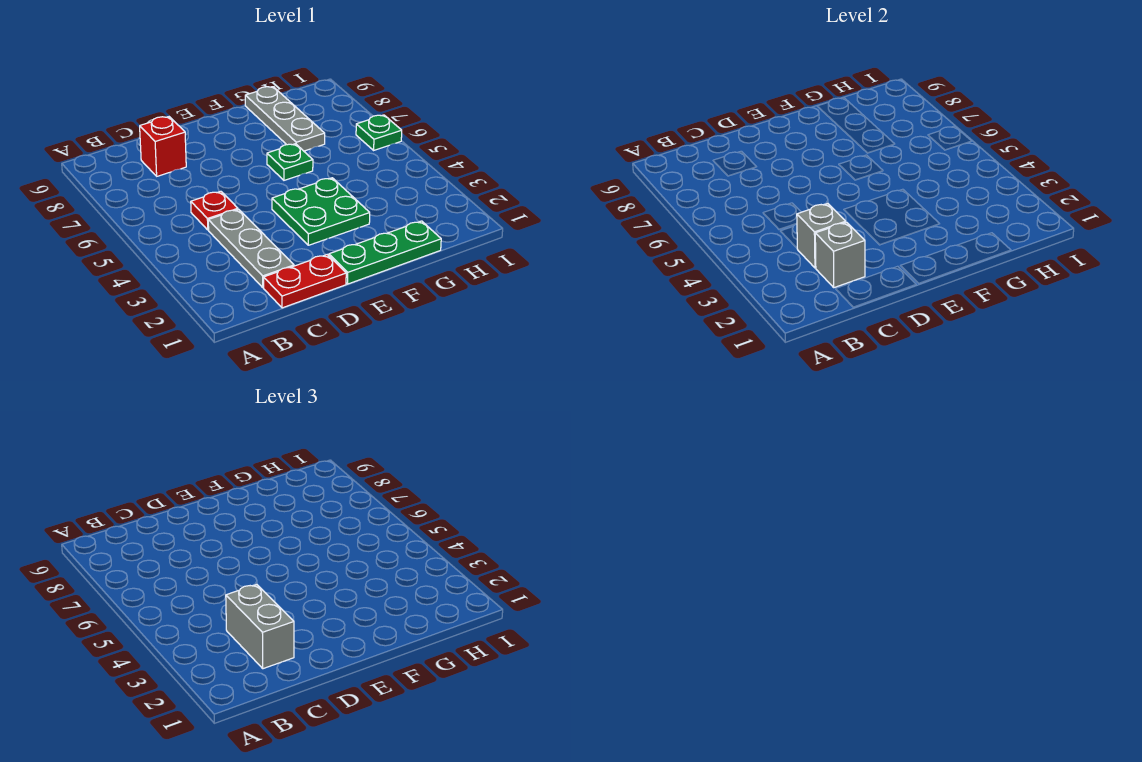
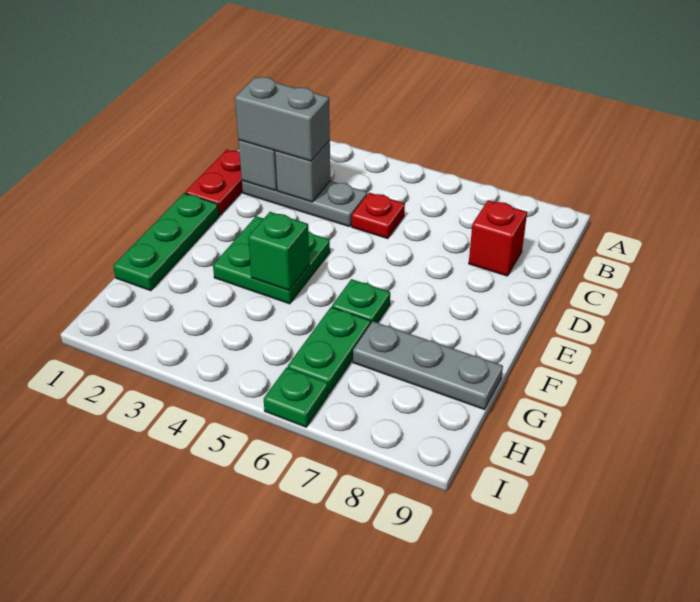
none -> green brick F4 level 2
none -> green plate G6:H6 level 1

